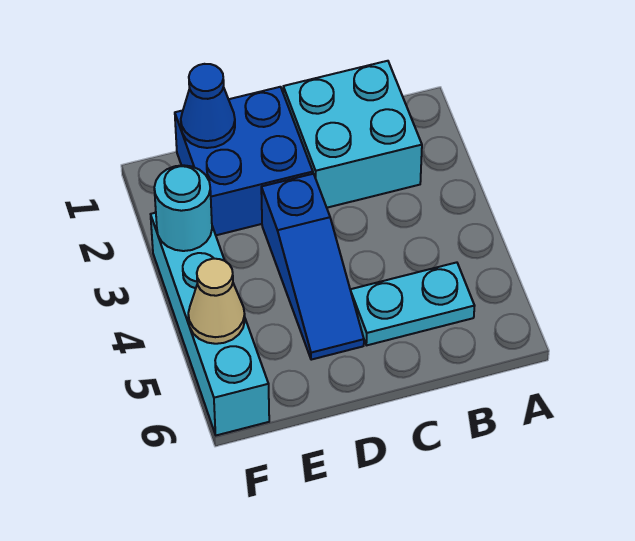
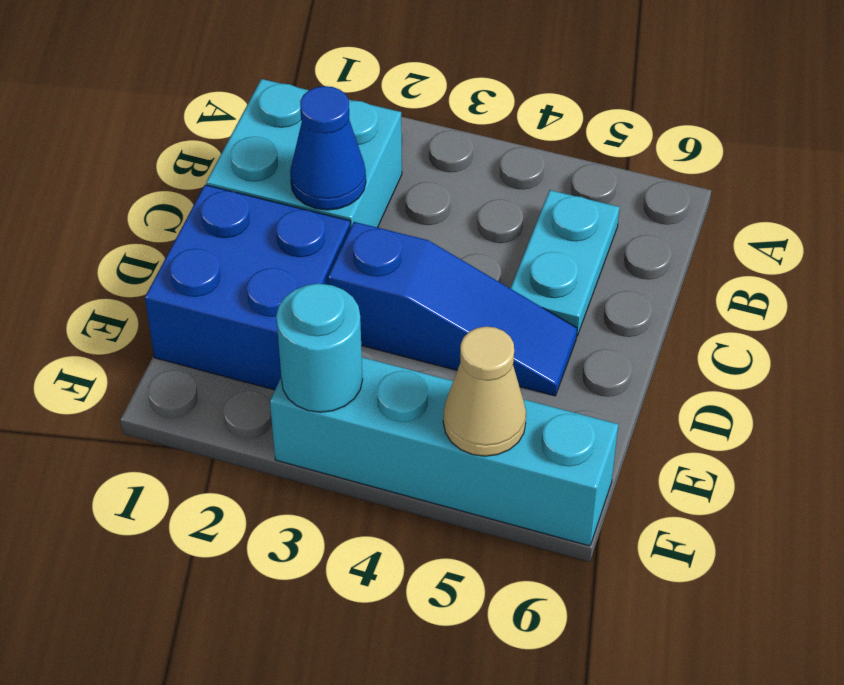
blue cone E1 level 2 -> blue cone C2 level 2

